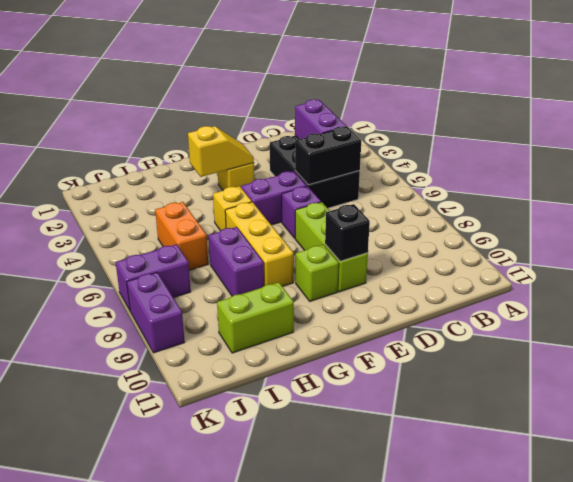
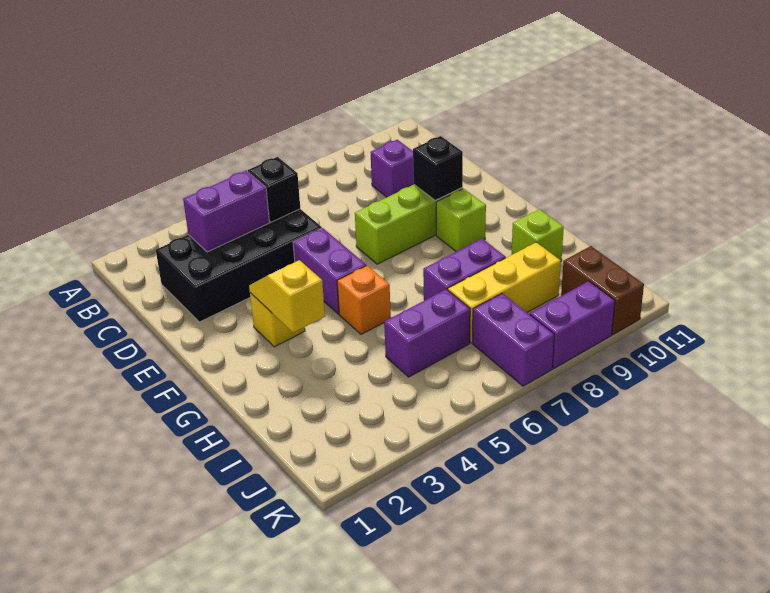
black brick C3:D5 level 1 -> black brick C2:D5 level 1
black brick C5:D5 level 2 -> black brick C5 level 2
purple brick E6 level 1 -> purple brick C9 level 1
yellow brick G5 level 1 -> orange brick G5 level 1
yellow brick G6:G8 level 1 -> yellow brick I7:I9 level 1
lime brick H10:I10 level 1 -> lime brick H10 level 1
orange brick I5:I6 level 1 -> purple brick I5:I6 level 1
none -> brown brick J10:K10 level 1

